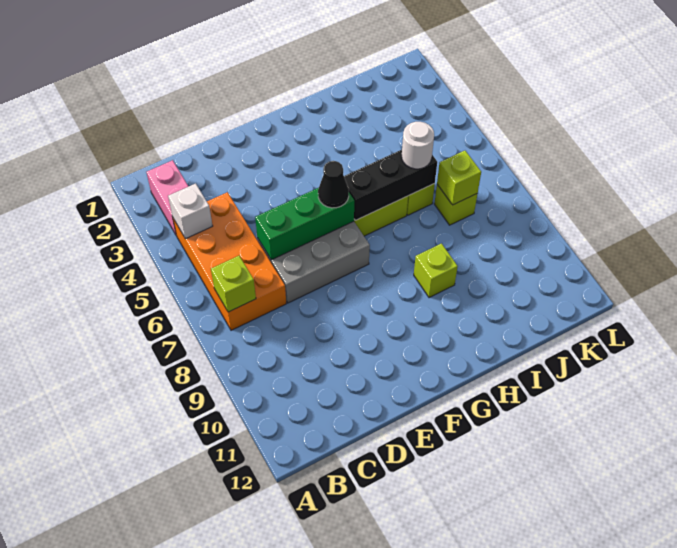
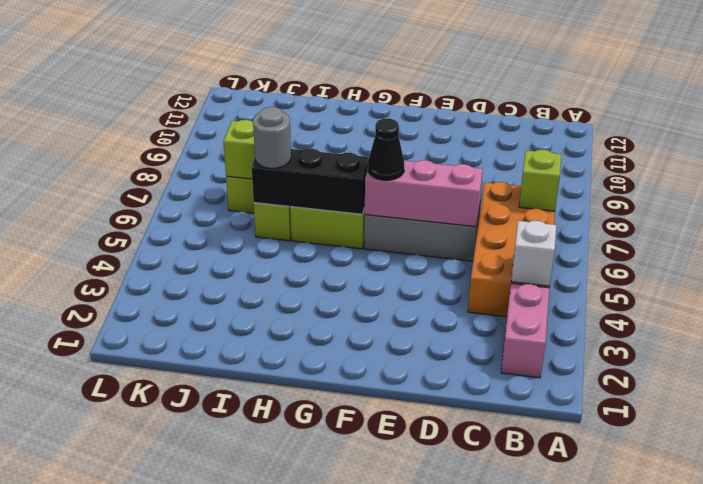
green brick D6:F6 level 2 -> pink brick D6:F6 level 2
lime brick H9 level 1 -> none
white round brick I6 level 3 -> grey round brick I6 level 3

